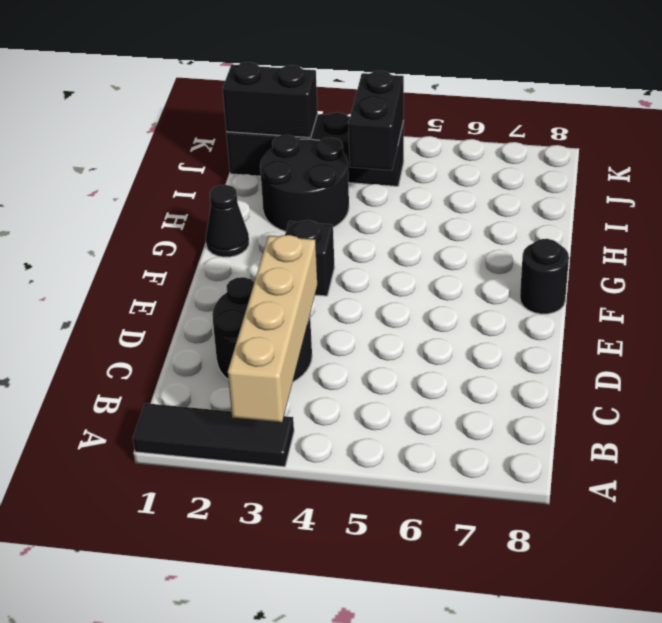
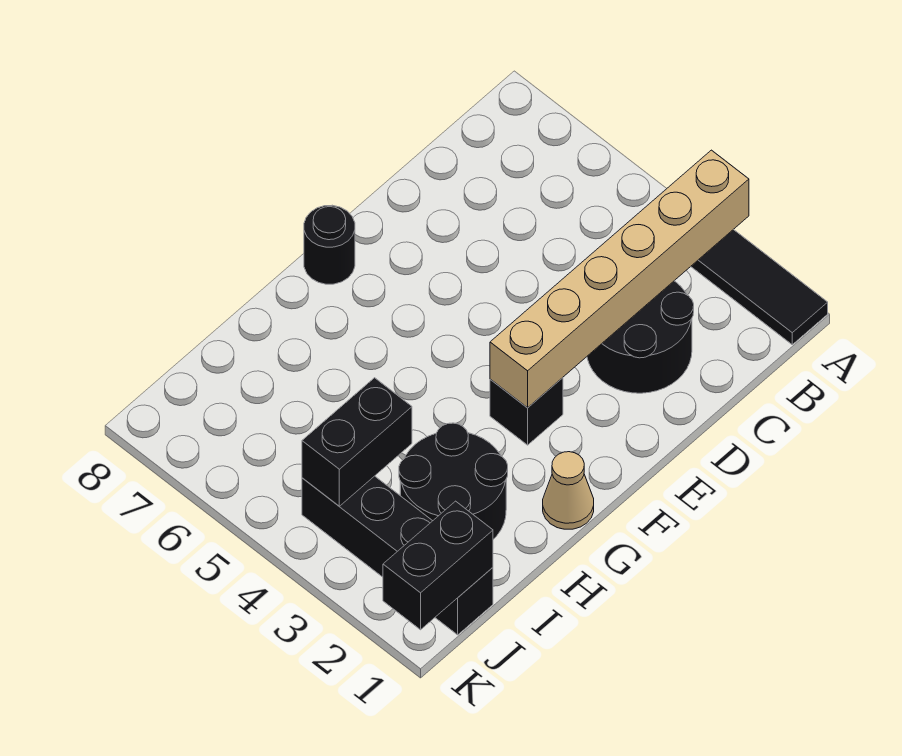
tan brick A3:D3 level 2 -> tan brick A3:F3 level 2
black cone G1 level 1 -> tan cone G1 level 1
black brick J1:J2 level 2 -> black brick J1:K1 level 2

